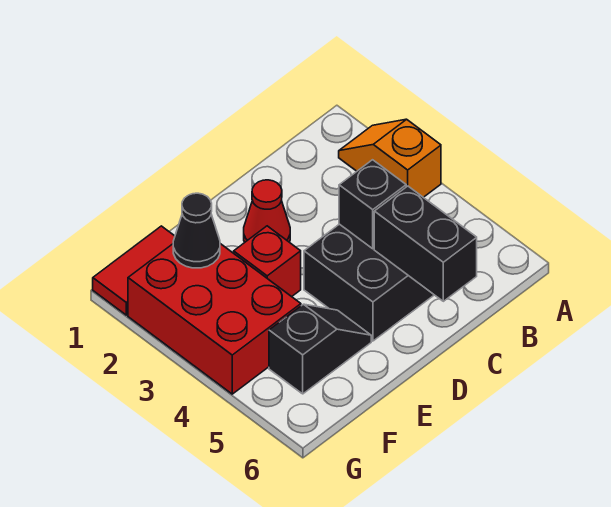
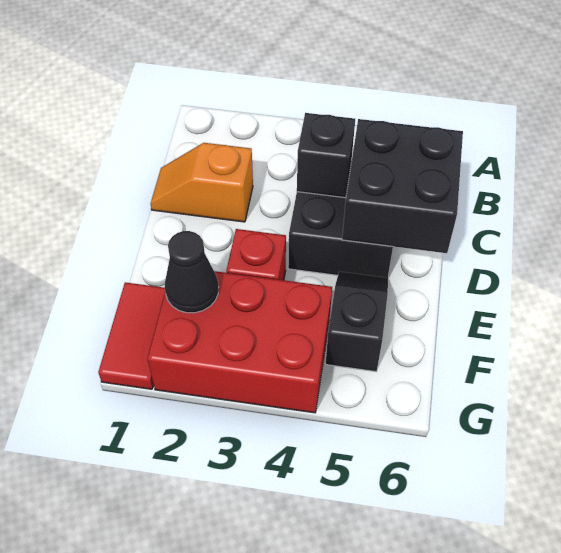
orange slope A2:A3 level 1 top 3 -> orange slope C1:C2 level 1 top 2
black brick C5:C6 level 2 -> black brick C5:D6 level 2
red cone D2 level 1 -> none

